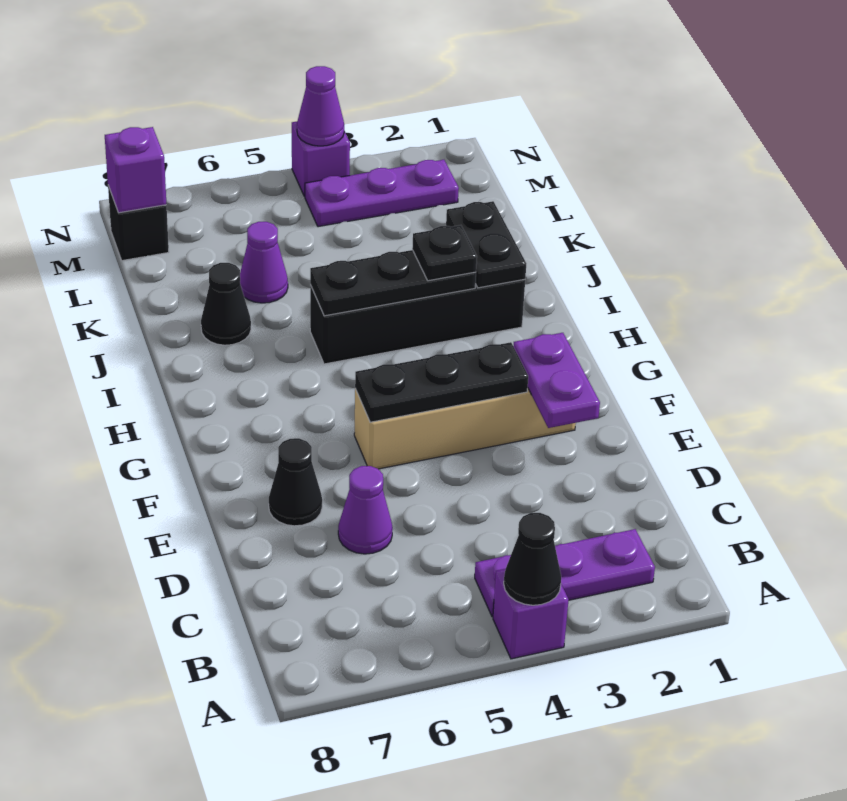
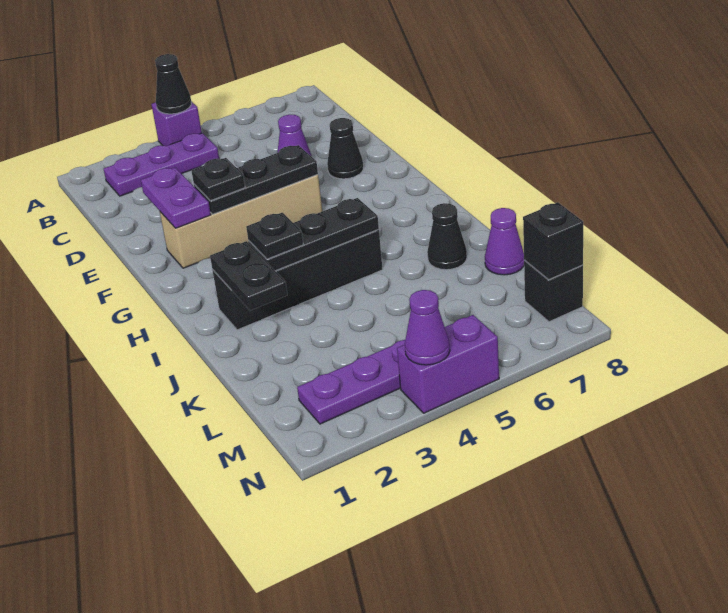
none -> black plate F3 level 3
purple cone K6 level 1 -> purple cone K8 level 1
purple brick M8 level 2 -> black brick M8 level 2
purple brick N4 level 1 -> purple brick N4:N5 level 1

